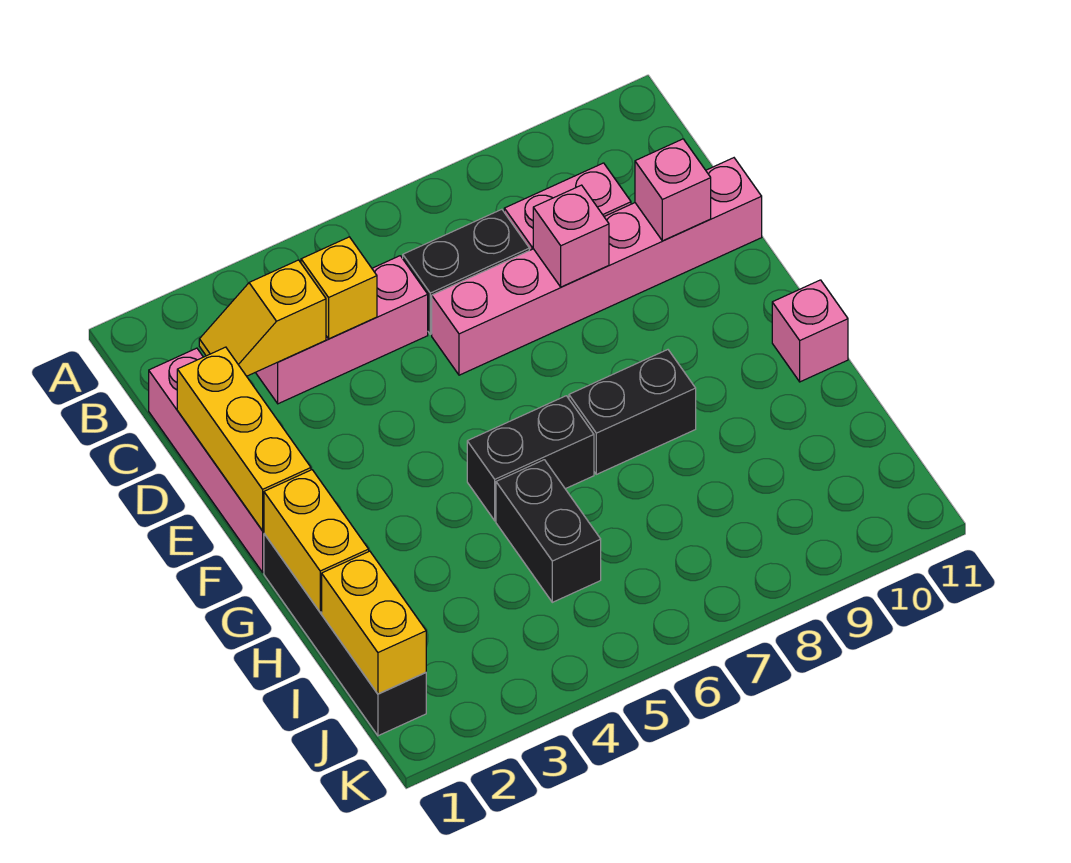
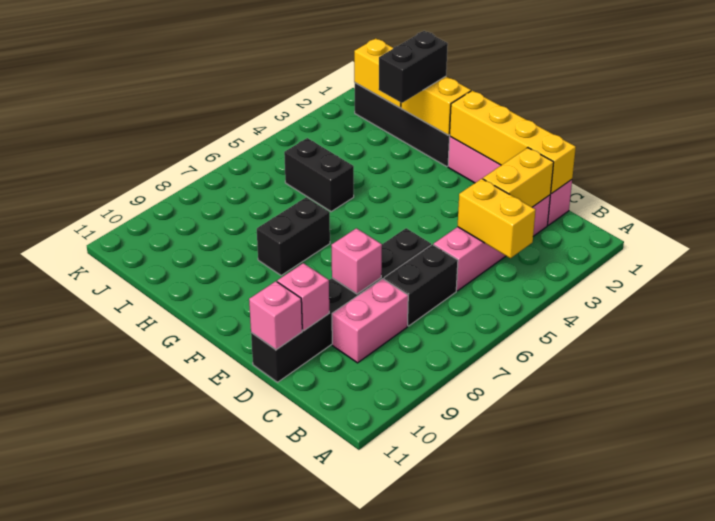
yellow slope C2:C3 level 2 top 3 -> yellow brick C2:C3 level 2
pink brick C3:C5 level 1 -> pink brick C2:C5 level 1
yellow brick C4 level 2 -> yellow brick B4:C4 level 2
yellow brick D1:F1 level 2 -> yellow brick C1:F1 level 2
pink brick D6:D11 level 1 -> black brick D6:D11 level 1
black brick G5:G6 level 1 -> black brick H1:H2 level 3
pink brick G11 level 1 -> pink brick D11 level 2

